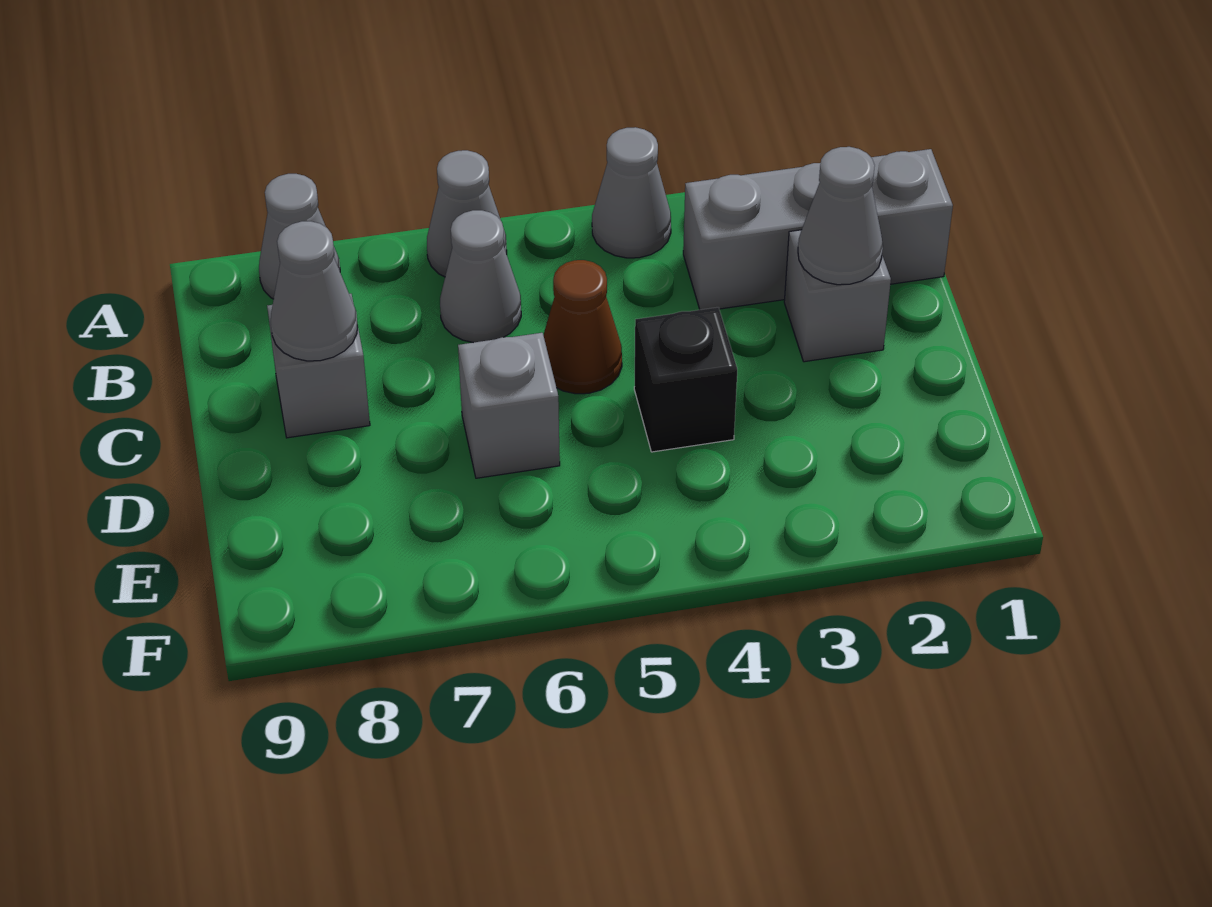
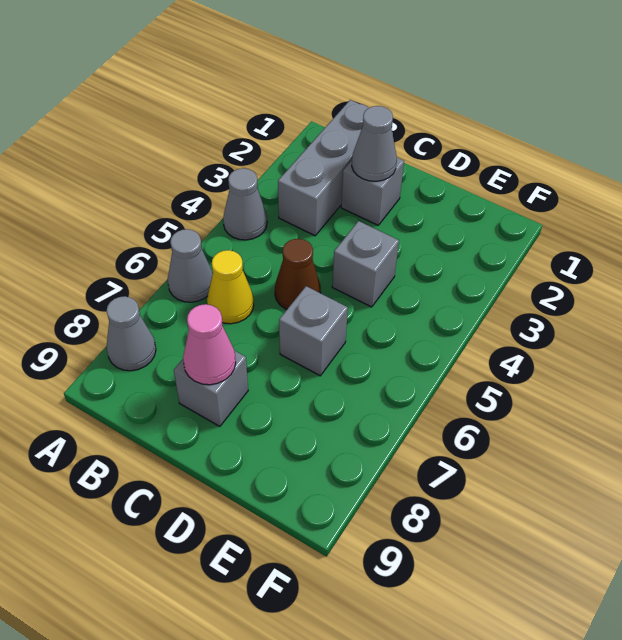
grey cone B6 level 1 -> yellow cone B6 level 1
grey cone C8 level 2 -> pink cone C8 level 2
black brick D4 level 1 -> grey brick D4 level 1

